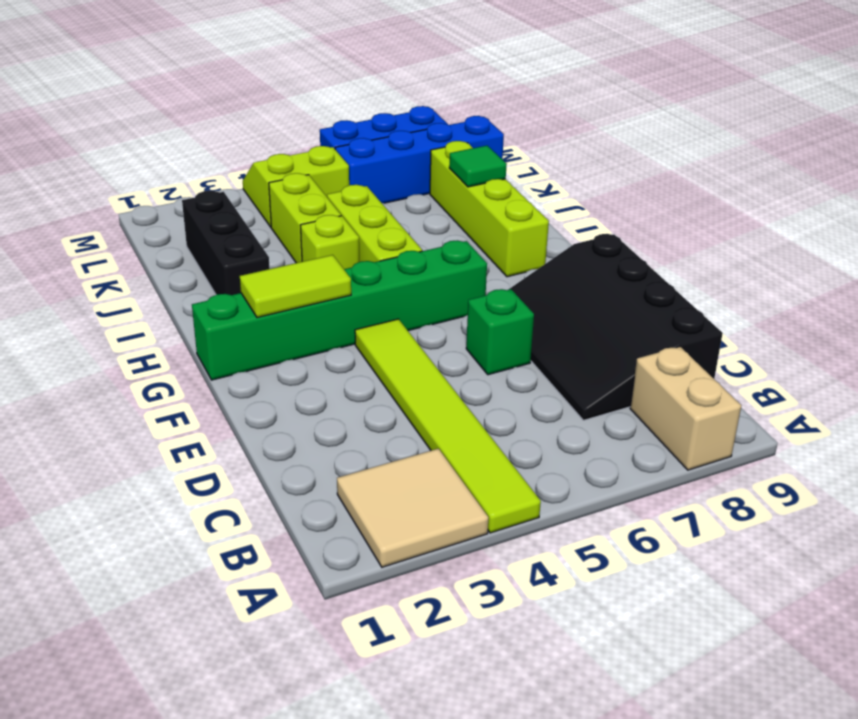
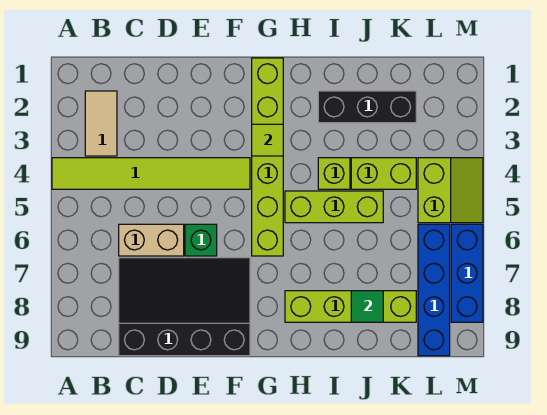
tan tile A2:B3 level 1 -> tan tile B2:B3 level 1
tan brick A8:B8 level 1 -> tan brick C6:D6 level 1
green brick G1:G6 level 1 -> lime brick G1:G6 level 1
lime tile G2:G3 level 2 -> lime tile G3 level 2

